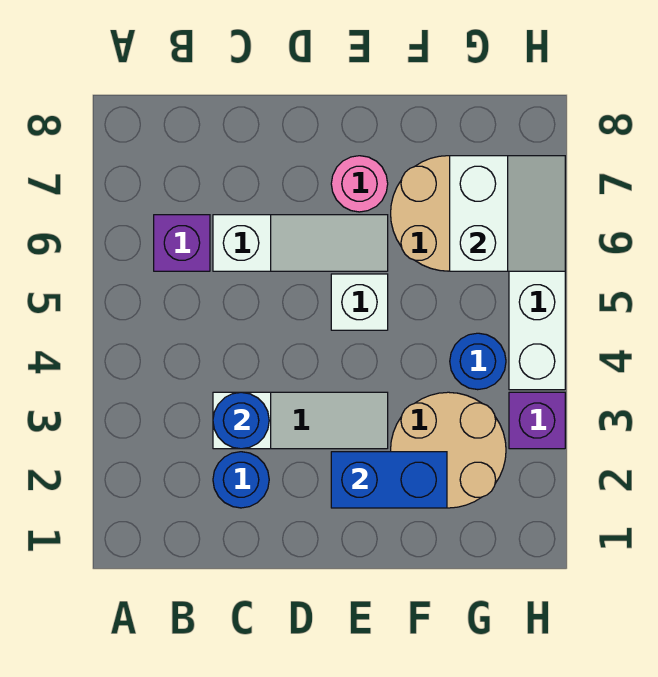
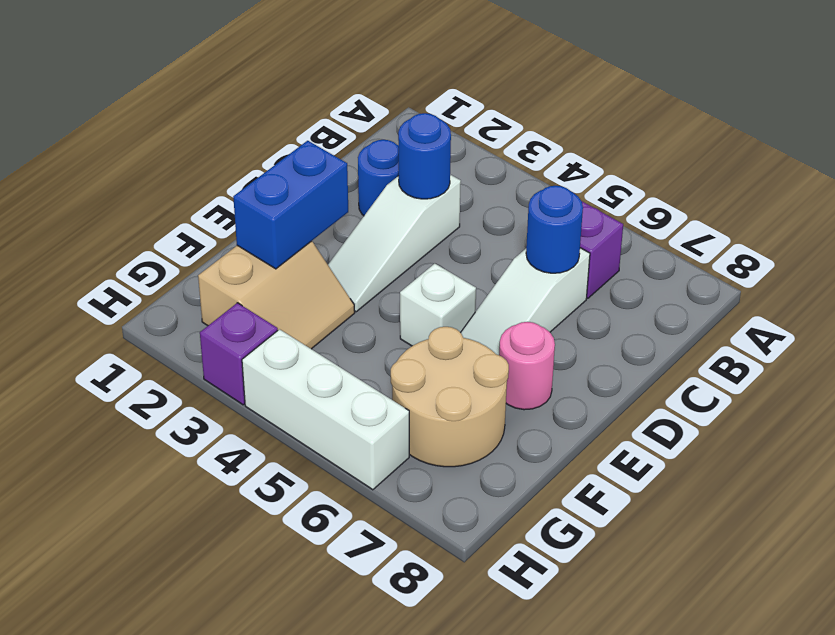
tan round brick F2:G3 level 1 -> tan slope F2:G3 level 1 top 2
blue round brick G4 level 1 -> blue round brick C6 level 2
white slope G6:H7 level 2 top G -> none

